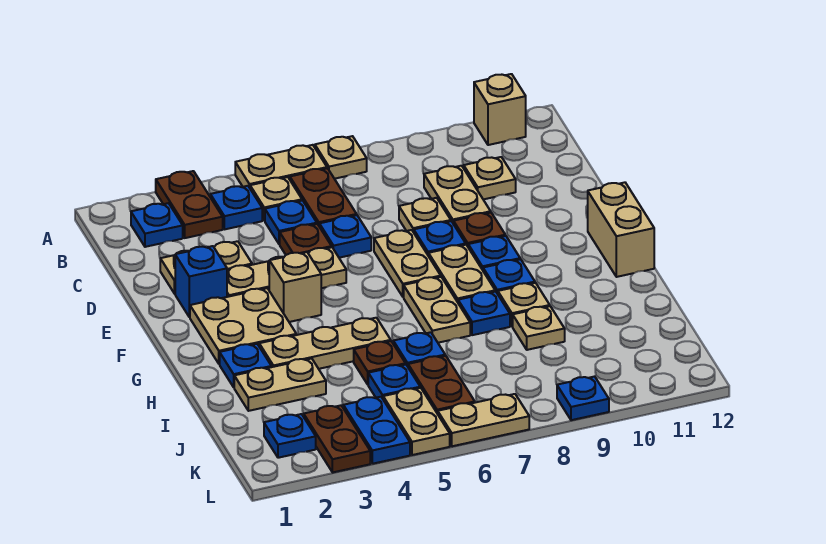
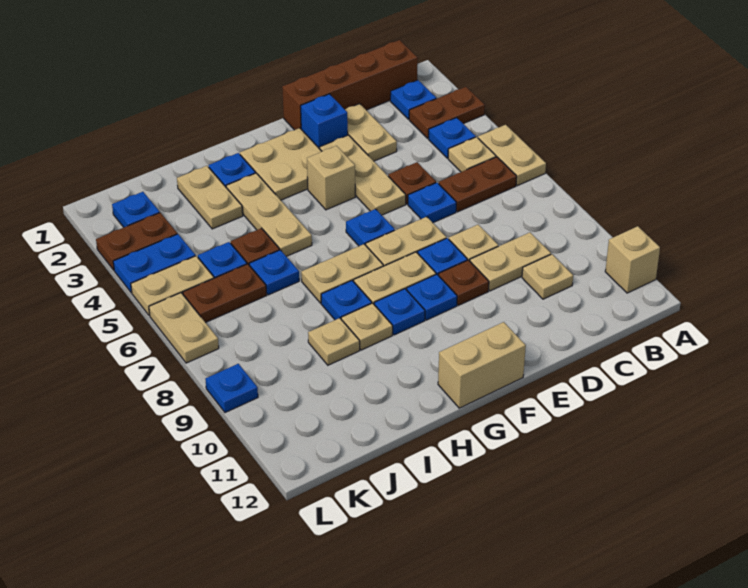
tan plate A7 level 1 -> none
none -> brown brick B1:E1 level 1
blue plate C5 level 1 -> blue plate F6 level 1

